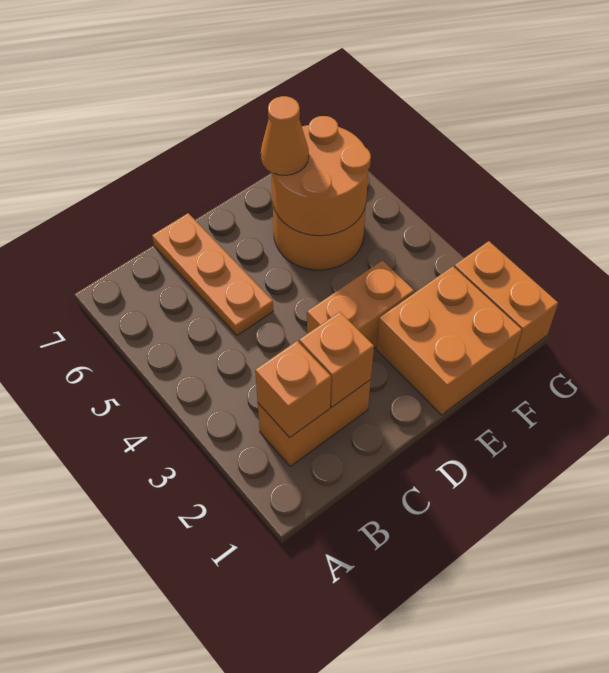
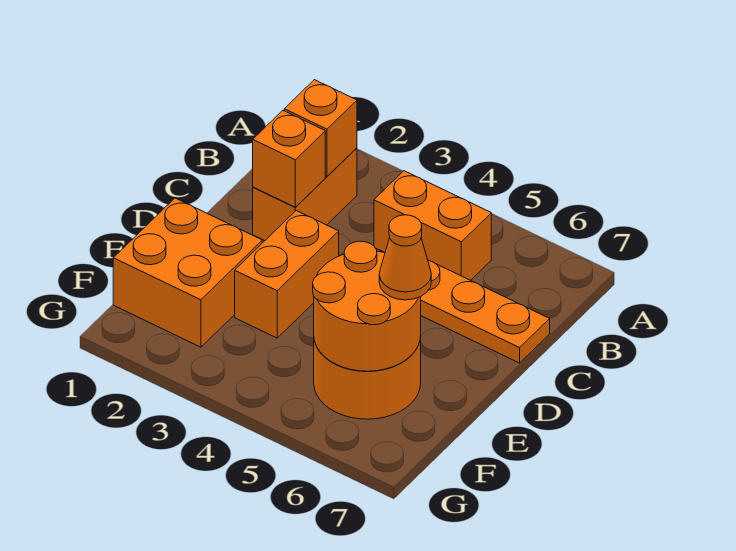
orange brick G1:G2 level 1 -> orange brick B4:B5 level 1

